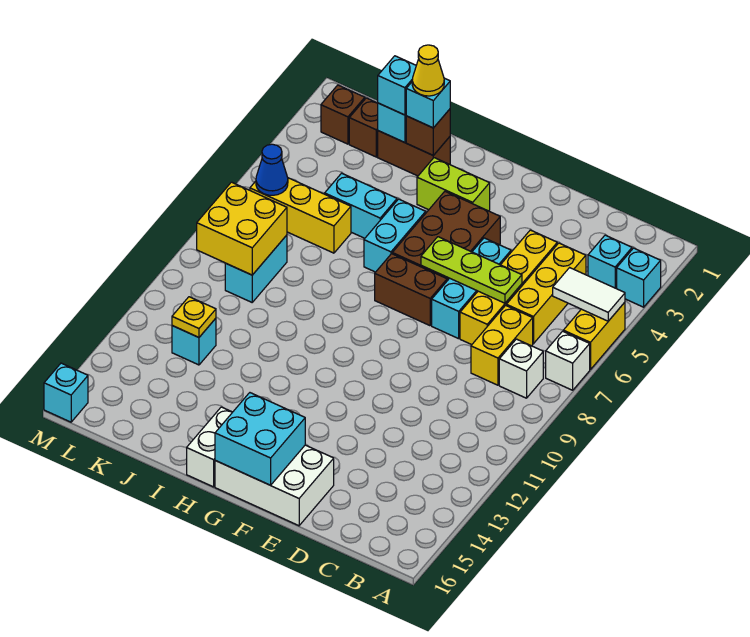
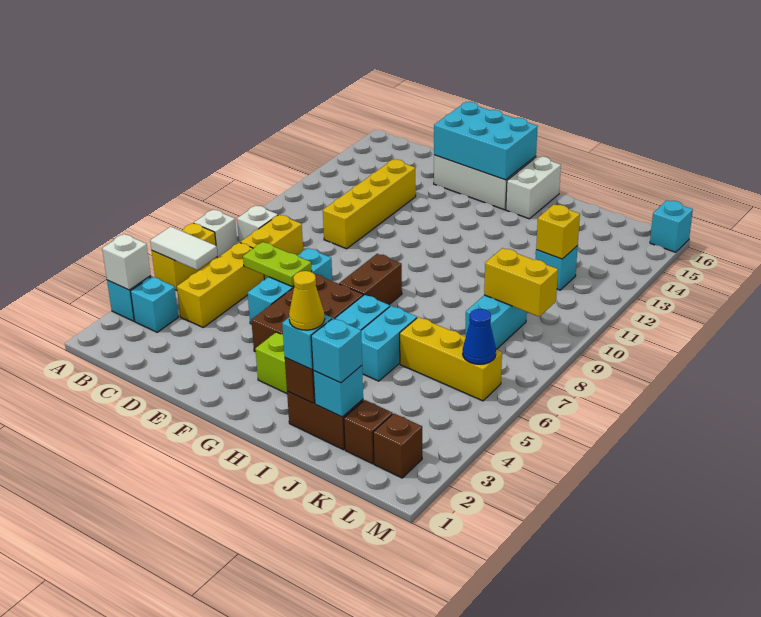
none -> white brick A3 level 2
yellow brick D4:D7 level 1 -> yellow brick D10:D13 level 1
lime plate D6:F6 level 2 -> lime plate D6:E6 level 2
brown brick F7:G7 level 1 -> brown brick G7:G8 level 1
cyan brick F15:G16 level 2 -> cyan brick E15:G16 level 2
cyan brick I5:J5 level 1 -> cyan brick I5:I6 level 1
yellow brick K8:L9 level 2 -> yellow brick K9:L9 level 2
yellow plate K12 level 2 -> yellow brick K12 level 2

